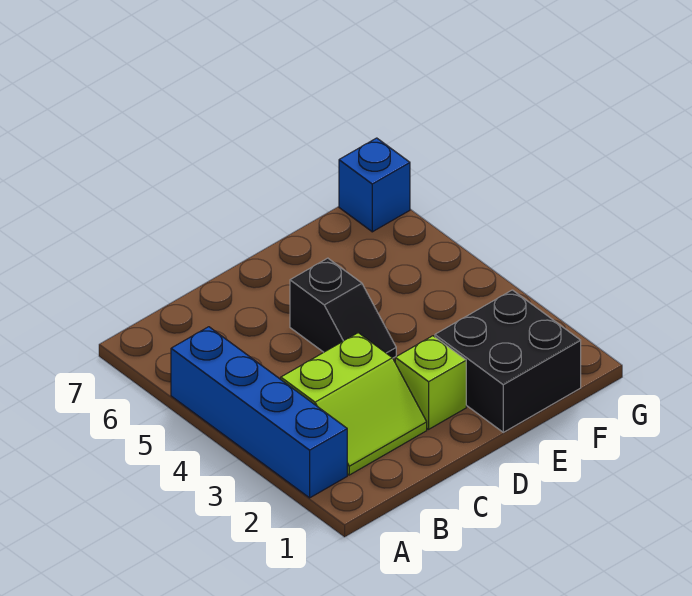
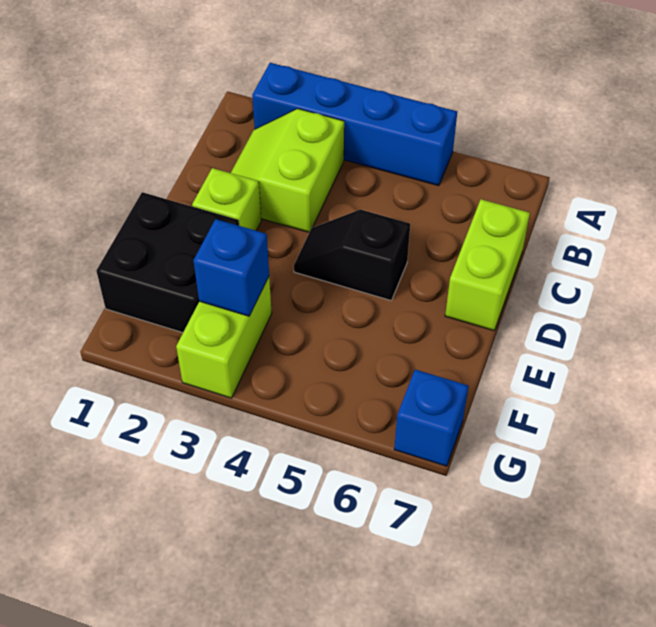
none -> lime brick C7:D7 level 1
none -> lime brick F3:G3 level 1
none -> blue brick F3 level 2

